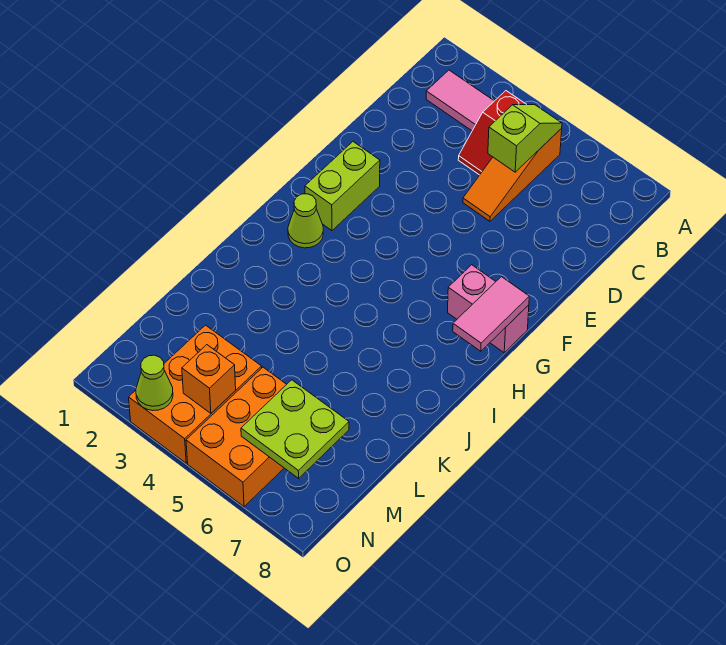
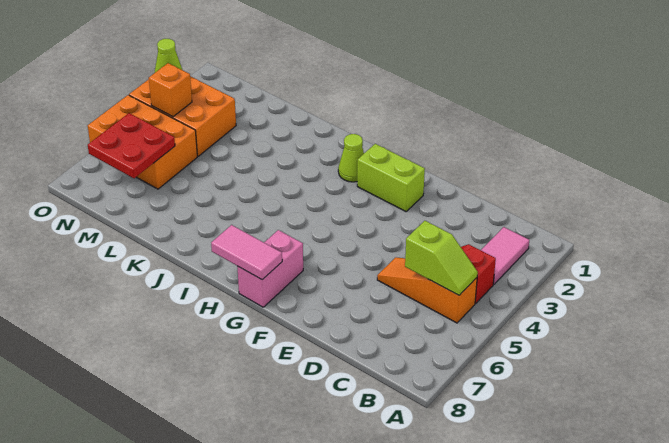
lime plate M6:N7 level 2 -> red plate M6:N7 level 2

